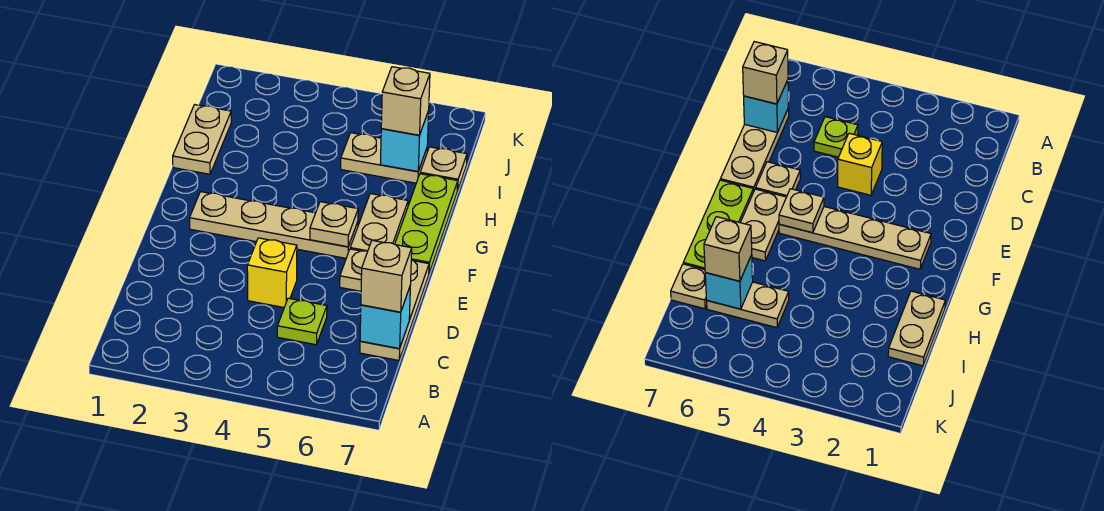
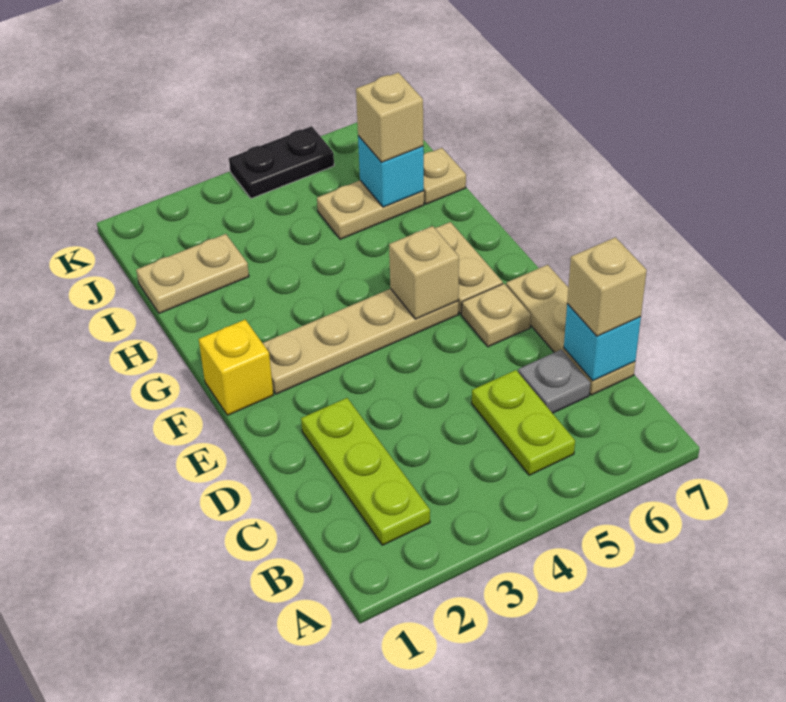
lime plate C5 level 1 -> lime plate B5:C5 level 1
none -> grey plate C6 level 1
yellow brick D4 level 1 -> yellow brick F1 level 1
tan plate F5 level 2 -> tan brick F5 level 2
lime plate F7:H7 level 1 -> lime plate B2:D2 level 1
tan plate H1:I1 level 1 -> tan plate I1:I2 level 1
none -> black plate K4:K5 level 1

